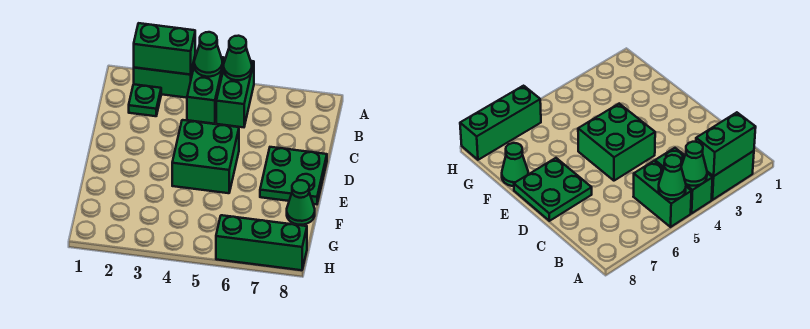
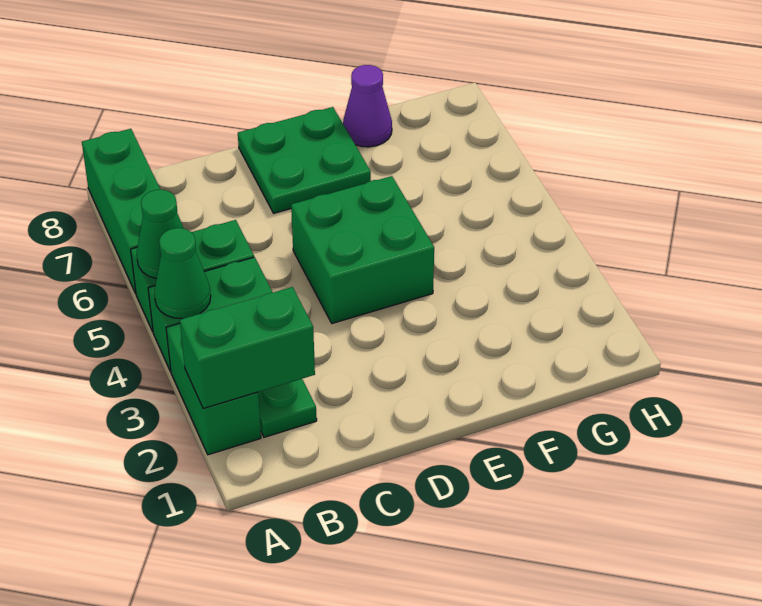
green brick A2:A3 level 2 -> green brick A2:B2 level 2
green cone F8 level 1 -> purple cone F8 level 1
green brick H6:H8 level 1 -> green brick A6:A8 level 1

